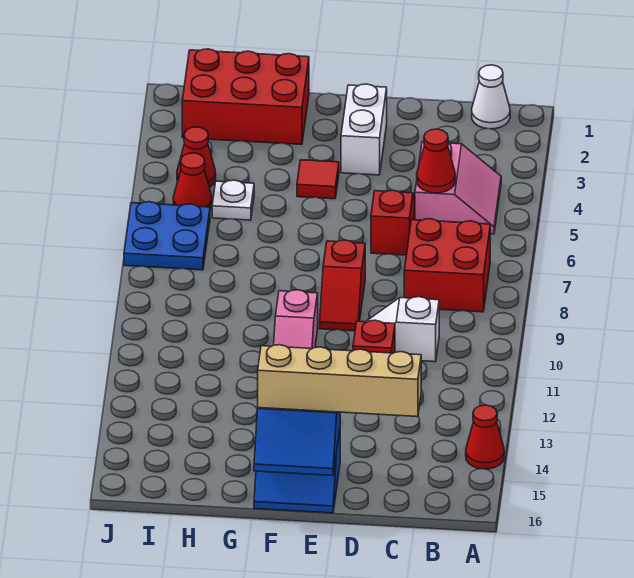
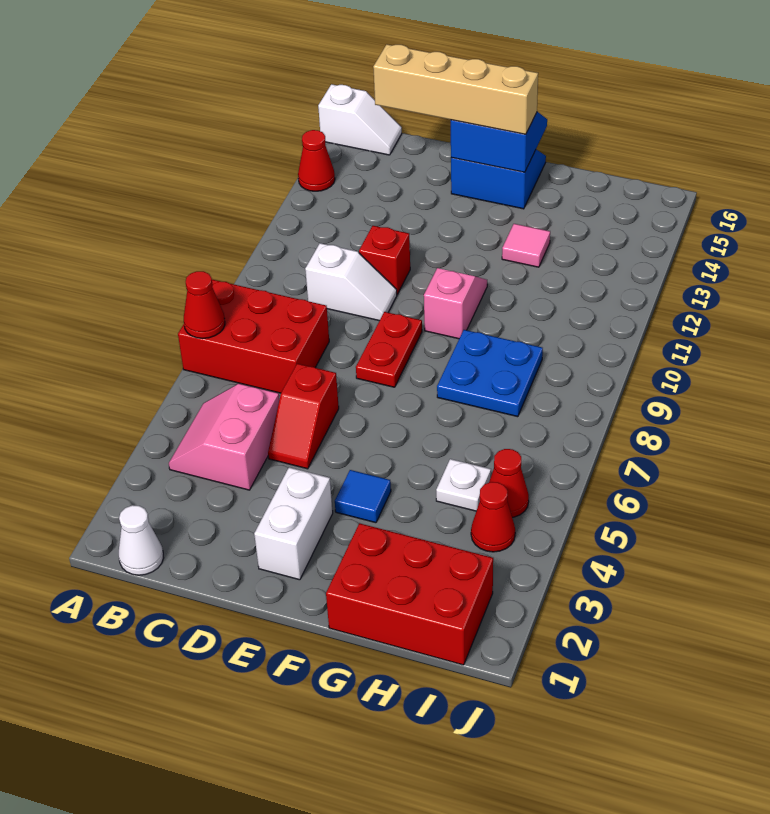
none -> white slope A16:B16 level 1 top A
red brick B7:C8 level 1 -> red brick A7:C8 level 1
red cone C5 level 2 -> red cone A7 level 2
red slope E8:E9 level 1 top 8 -> red plate E8:E9 level 1
red tile F4 level 1 -> blue tile F4 level 1
none -> pink tile G13 level 1
blue plate I6:J7 level 1 -> blue plate G8:H9 level 1

